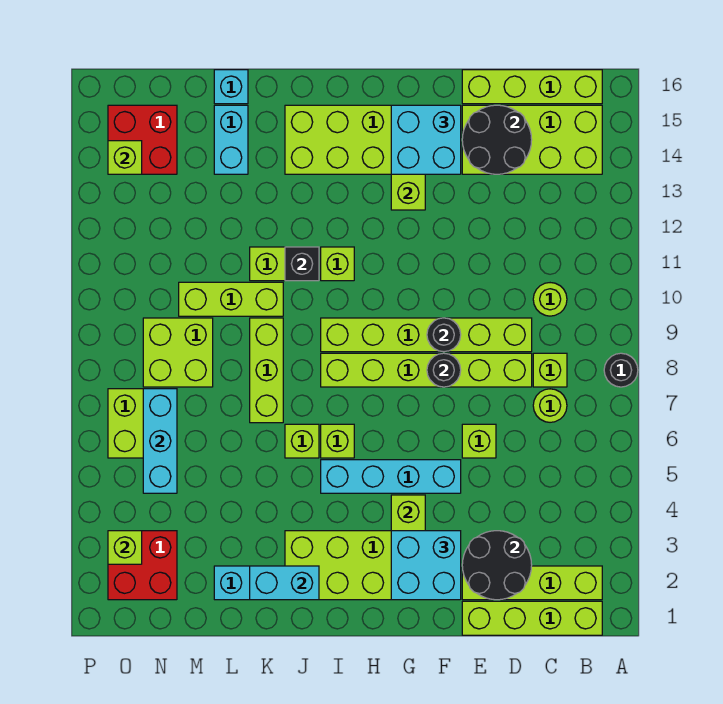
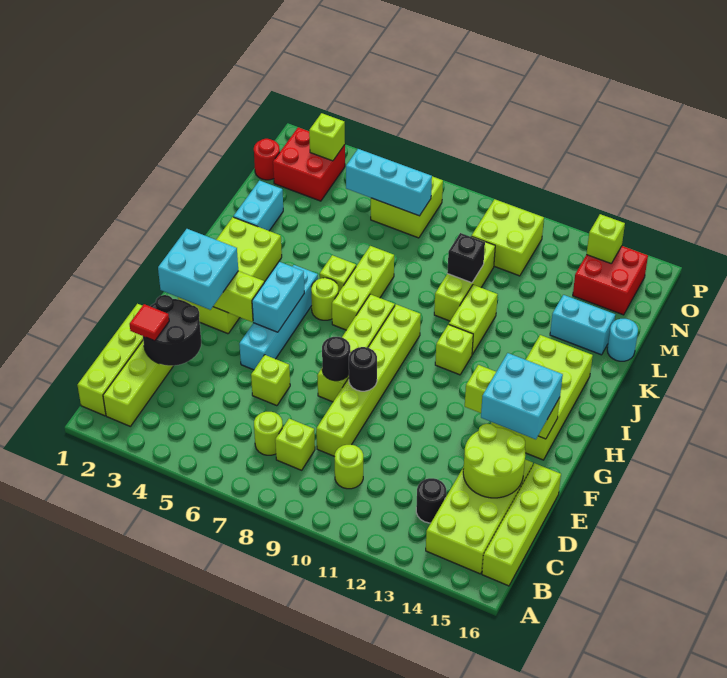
black round brick A8 level 1 -> black round brick C13 level 1
none -> red tile D2 level 3
lime brick D8:I8 level 1 -> lime brick F8:I8 level 1
black round brick D14:E15 level 2 -> lime round brick D14:E15 level 2
lime brick I6 level 1 -> lime round brick I6 level 1
cyan brick J2:K2 level 2 -> cyan brick G5:H5 level 2
black brick J11 level 2 -> black brick L10 level 2
lime brick K7:K9 level 1 -> lime brick I7:K7 level 1
cyan brick L16 level 1 -> cyan round brick L16 level 1
lime brick M8:N9 level 1 -> lime brick N10:O11 level 1
none -> red round brick N1 level 1

